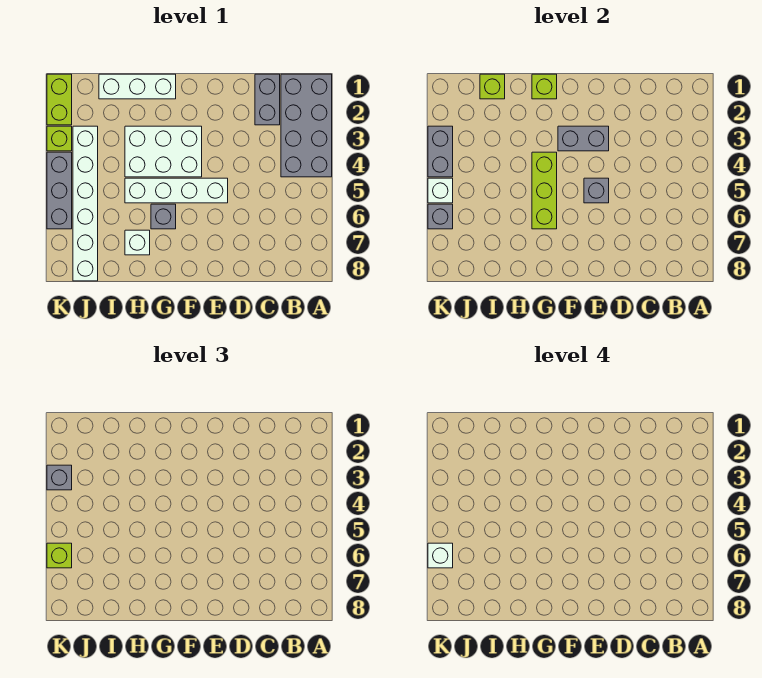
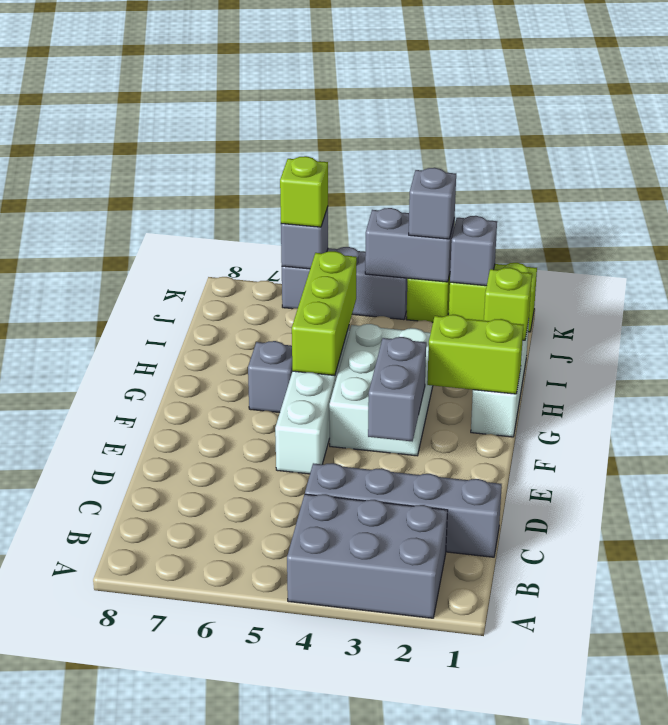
grey brick A1:B4 level 1 -> grey brick A2:B4 level 1
grey brick C1:C2 level 1 -> grey brick C1:C4 level 1
grey brick E5 level 2 -> grey brick K2 level 2
lime brick G1 level 2 -> lime brick G1:G2 level 2
lime brick G4:G6 level 2 -> lime brick G5:I5 level 2
white brick H7 level 1 -> none
white brick J3:J8 level 1 -> none
white brick K5 level 2 -> none
white brick K6 level 4 -> none

